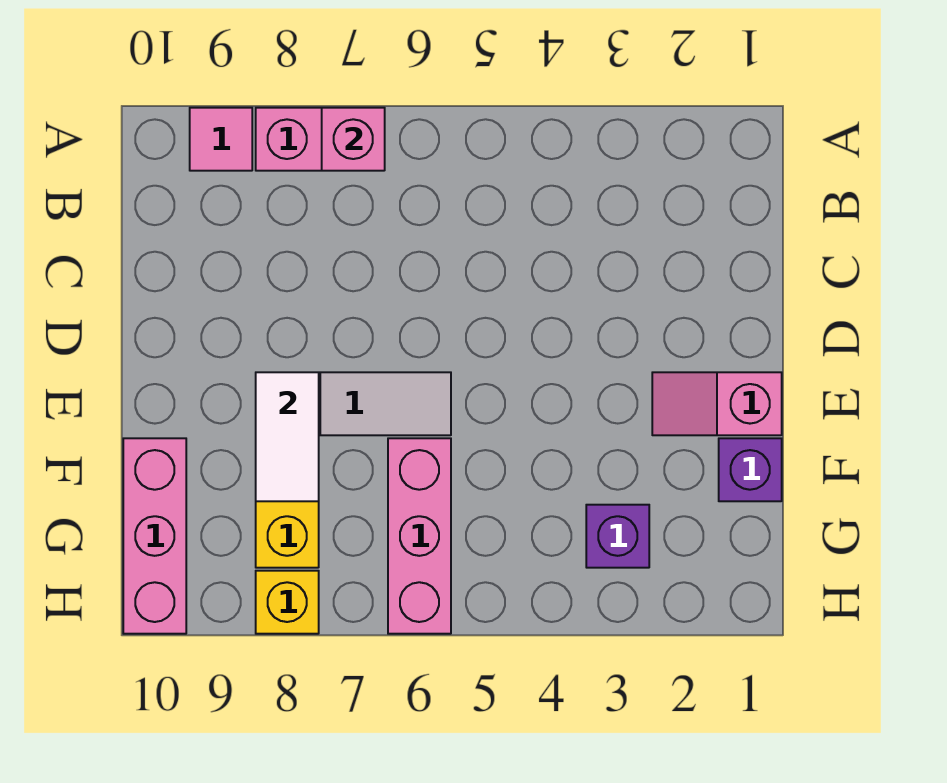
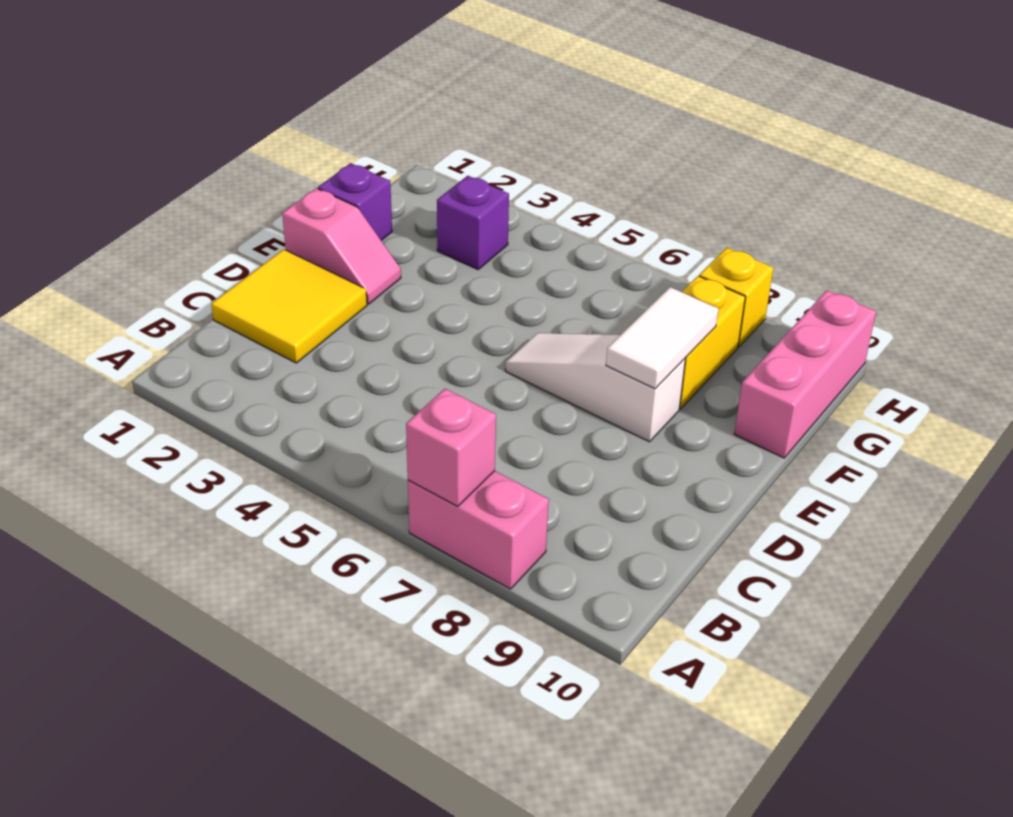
pink tile A9 level 1 -> none
none -> yellow tile C1:D2 level 1
pink brick F6:H6 level 1 -> none

